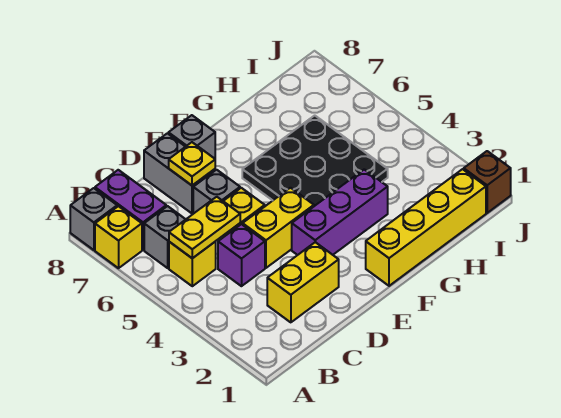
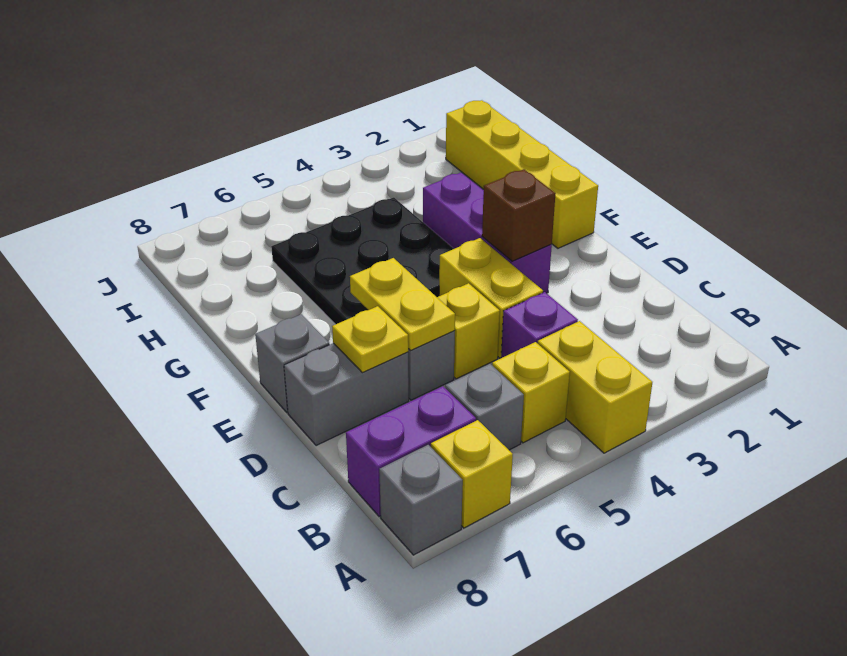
yellow plate B5:C5 level 2 -> yellow plate D6:E6 level 2
yellow brick C2:D2 level 1 -> yellow brick A4:B4 level 1
brown brick J1 level 1 -> brown brick E3 level 2

